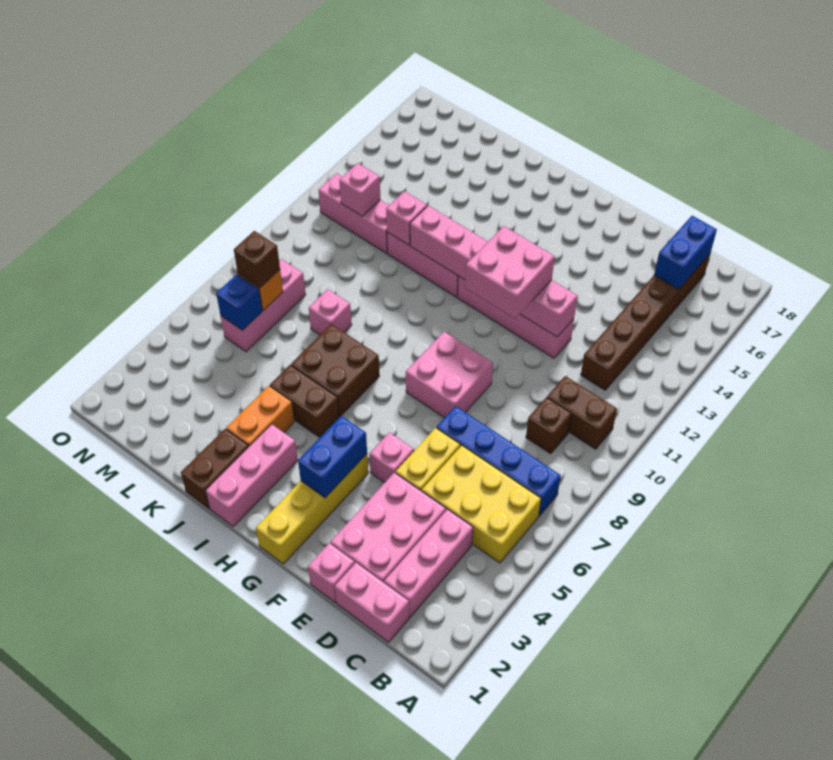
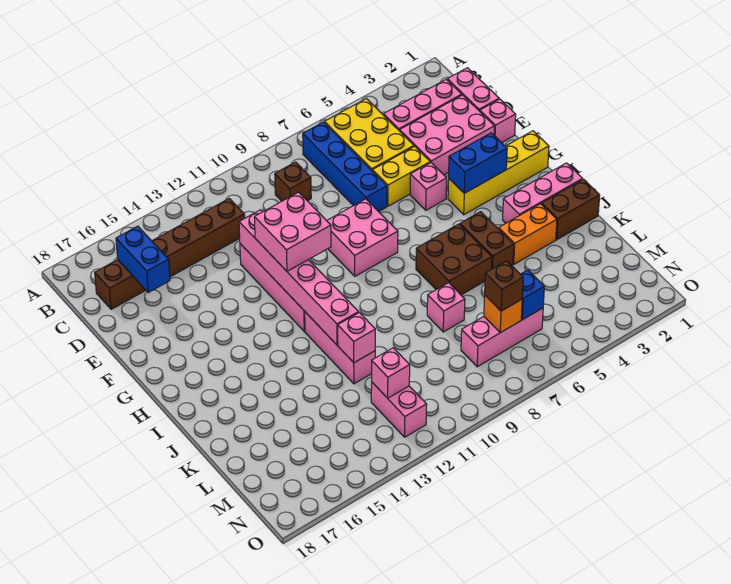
brown brick B10:C10 level 1 -> none
blue brick C16:C17 level 2 -> blue brick C16:D16 level 2
pink brick L12:N12 level 1 -> pink brick M12:N12 level 1

